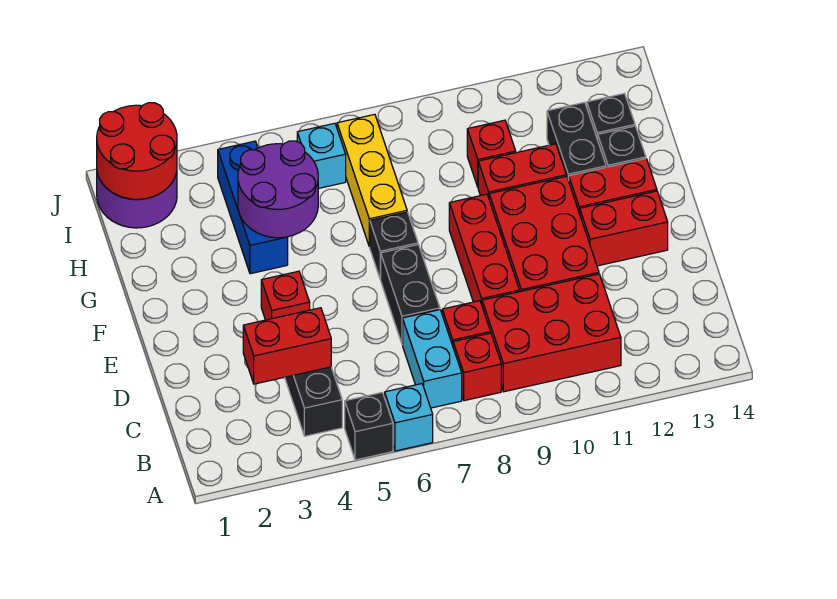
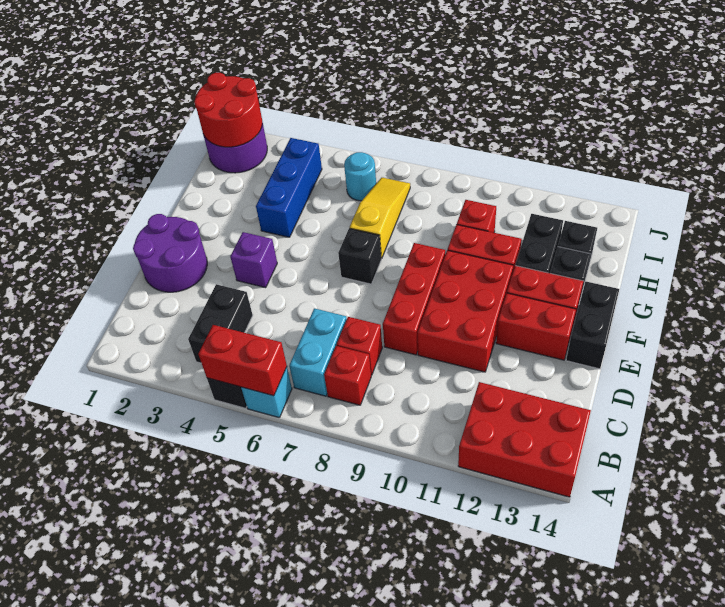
red brick B9:C11 level 1 -> red brick A12:B14 level 1
red brick C3:C4 level 2 -> red brick A5:A6 level 2
black brick D7:E7 level 1 -> black brick E14:F14 level 1
red brick E4 level 1 -> purple brick E4 level 1
purple round brick G4:H5 level 2 -> purple round brick D1:E2 level 1
yellow brick G7:I7 level 1 -> yellow slope G7:I7 level 1 top G
cyan brick I6 level 1 -> cyan round brick I6 level 1

